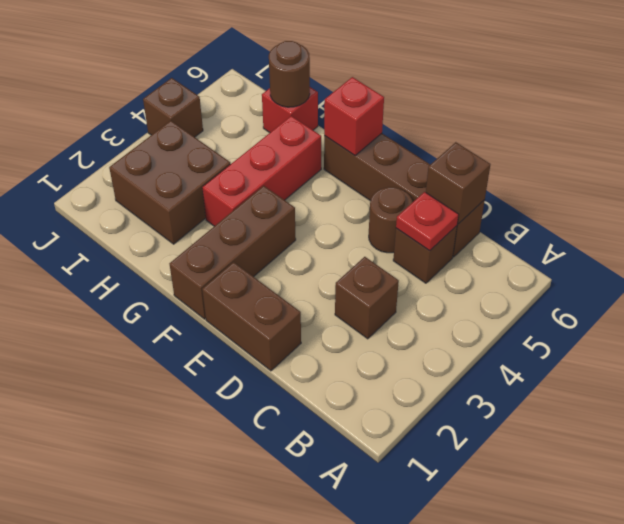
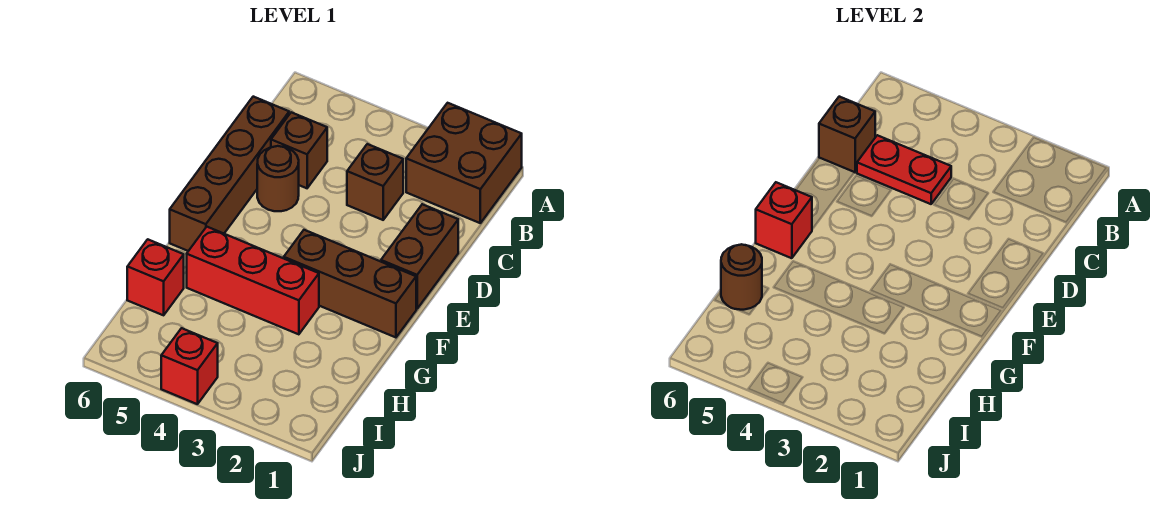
red plate C5 level 2 -> red plate C4:C5 level 2
brown brick H2:I3 level 1 -> brown brick A1:B2 level 1
brown brick J4 level 1 -> red brick J4 level 1

